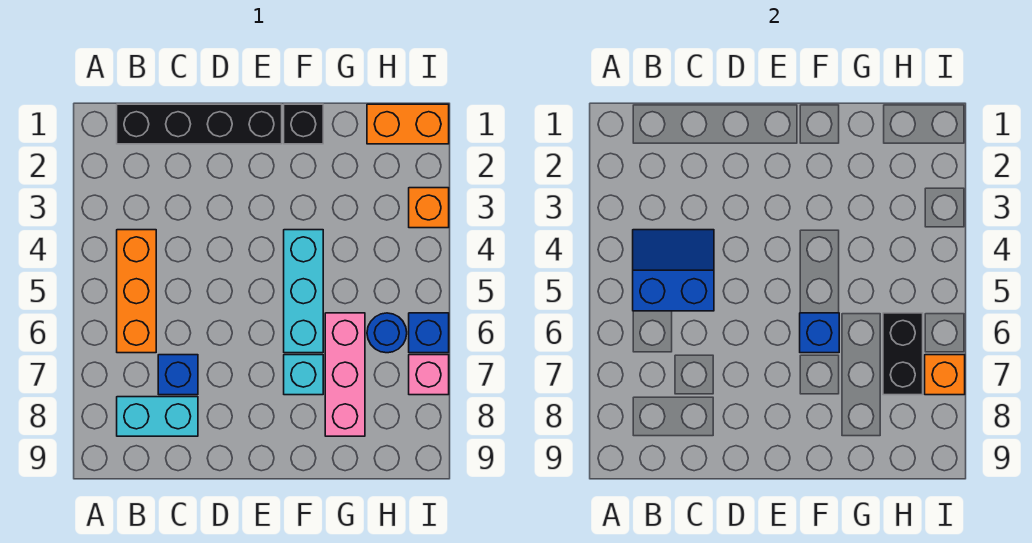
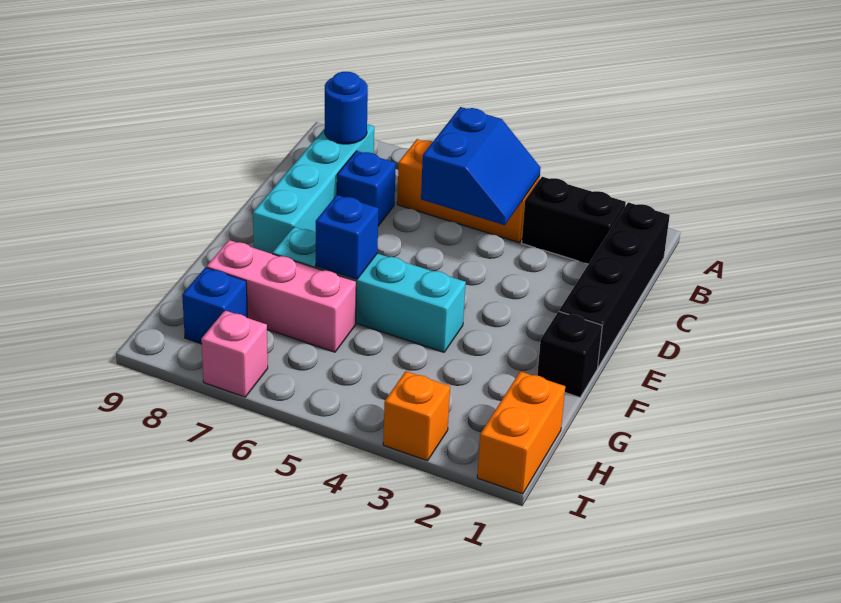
cyan brick B8:C8 level 1 -> cyan brick B8:E8 level 1
blue round brick H6 level 1 -> blue round brick B8 level 2
black brick H6:H7 level 2 -> black brick B2:B3 level 1
blue brick I6 level 1 -> blue brick H8 level 1
orange brick I7 level 2 -> none

